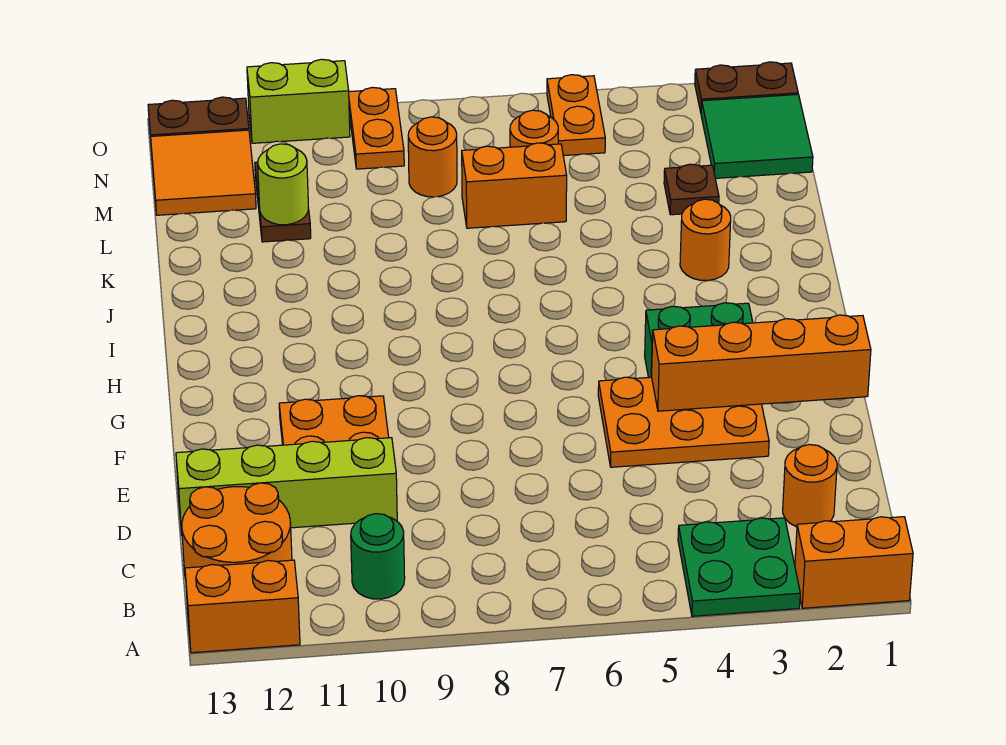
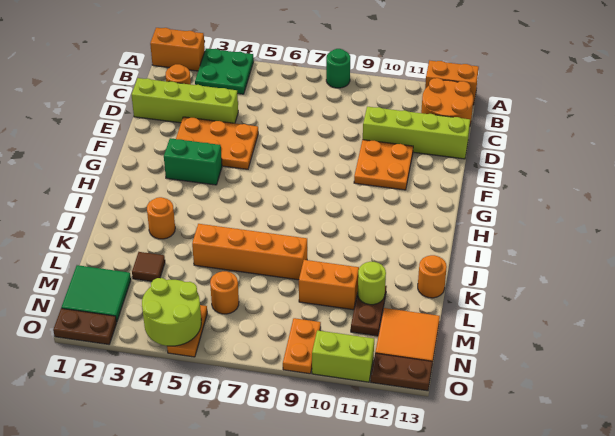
green round brick B10 level 1 -> green round brick A8 level 1
none -> lime brick D1:D4 level 1
orange brick F1:F4 level 2 -> orange brick K5:K8 level 1
brown plate L3 level 1 -> brown tile L3 level 1
orange brick L6:L7 level 1 -> orange brick L9:L10 level 1
orange round brick M8 level 1 -> orange round brick K13 level 1
none -> lime round brick N4:O5 level 2

